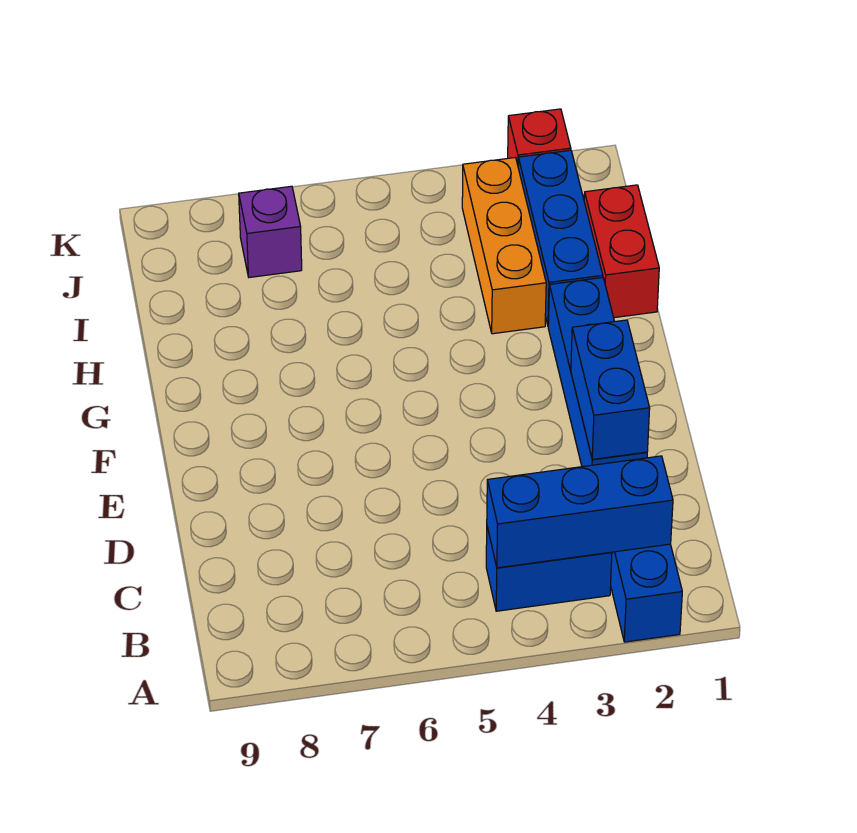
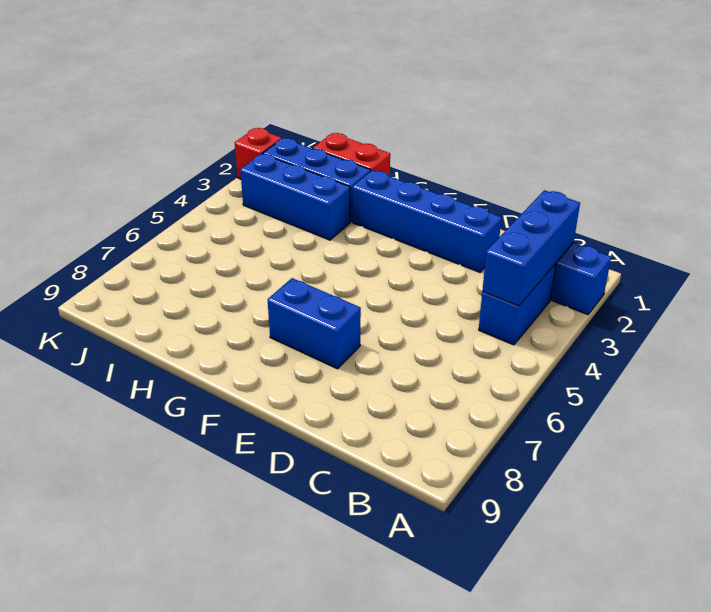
blue brick D2:E2 level 2 -> blue brick E7:F7 level 1
orange brick H3:J3 level 1 -> blue brick H3:J3 level 1
purple brick J7 level 1 -> none

